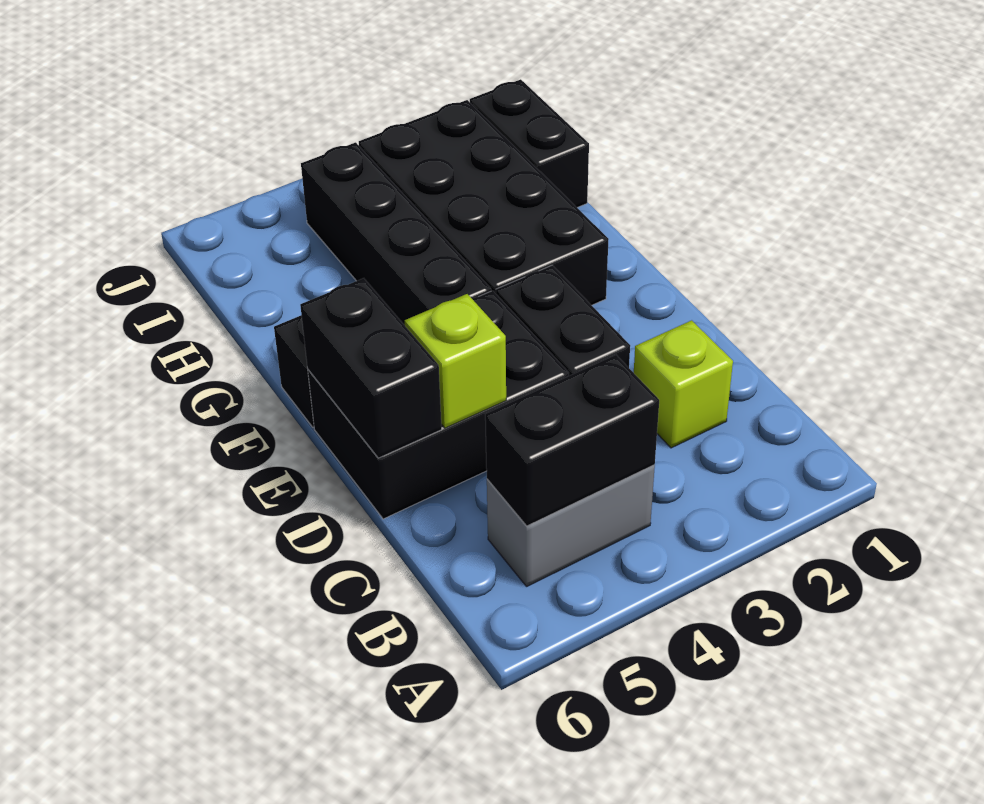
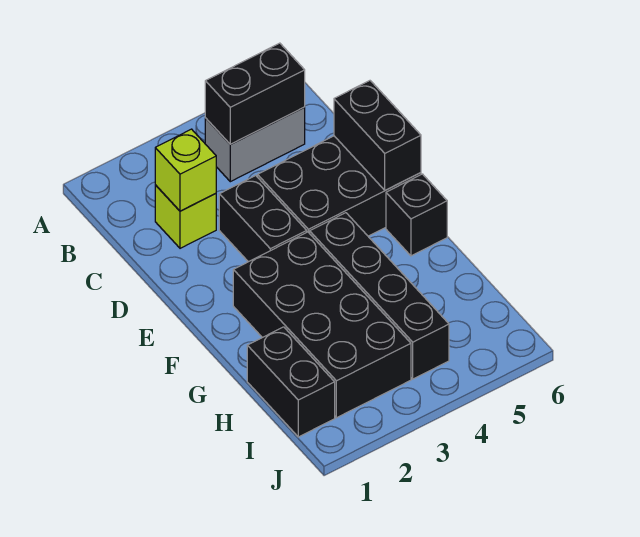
lime brick D5 level 2 -> lime brick C2 level 2

